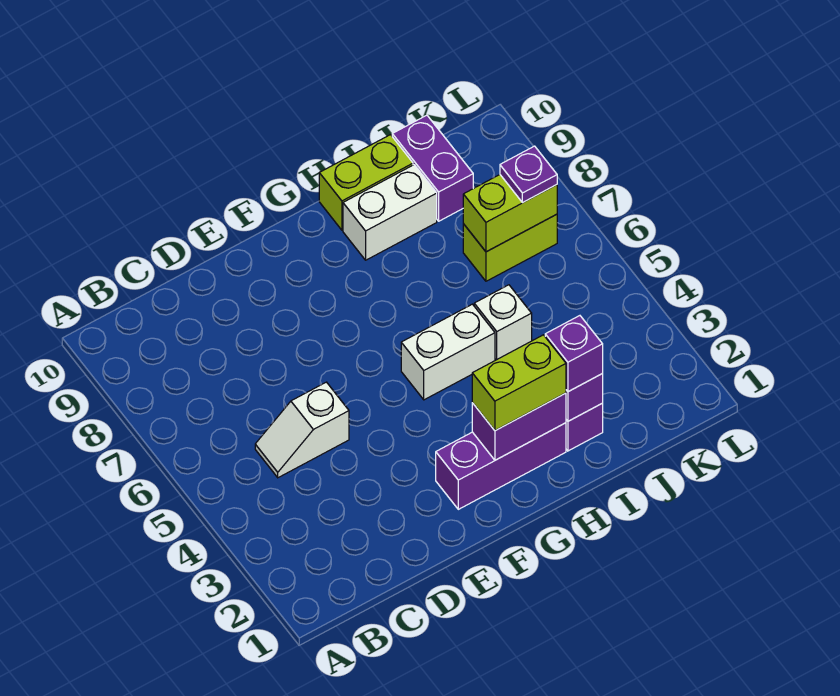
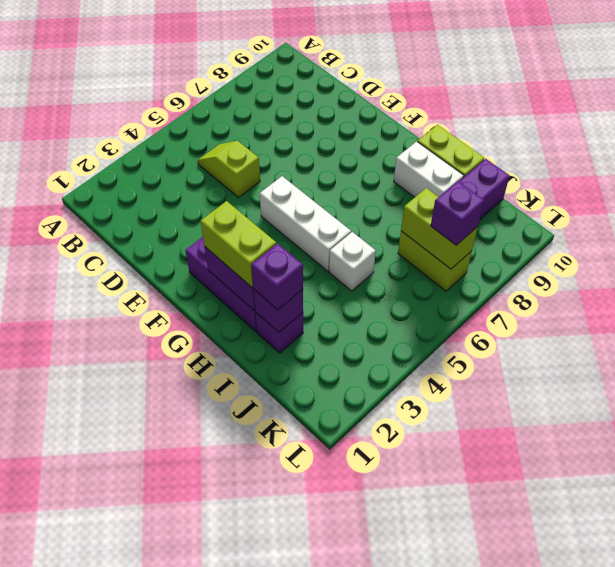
white slope C5:D5 level 1 top D -> lime slope C5:D5 level 1 top D
white brick G5:H5 level 1 -> white brick F5:H5 level 1
purple plate K7 level 3 -> purple brick K7 level 3

